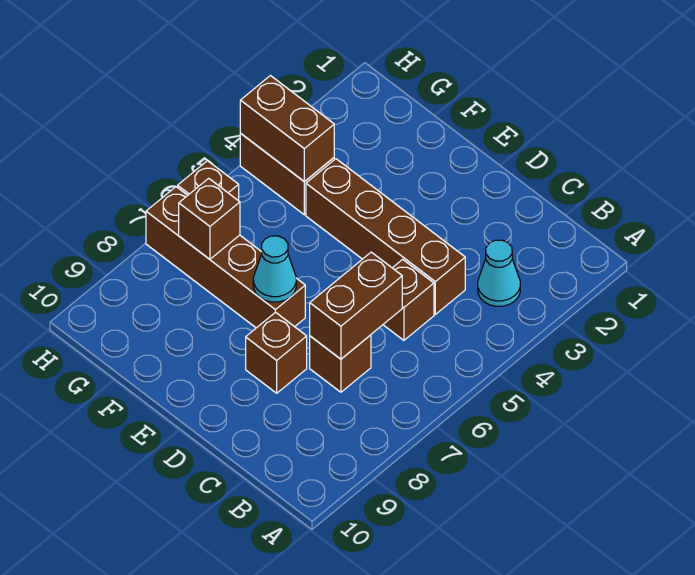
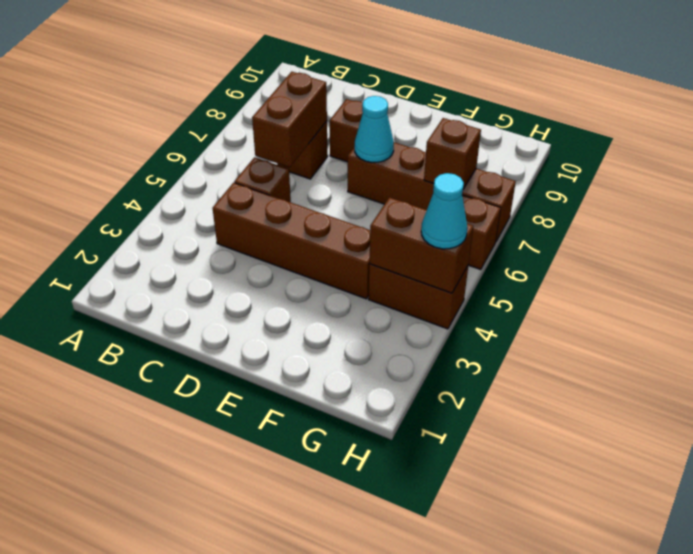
cyan cone B3 level 1 -> cyan cone H4 level 3

